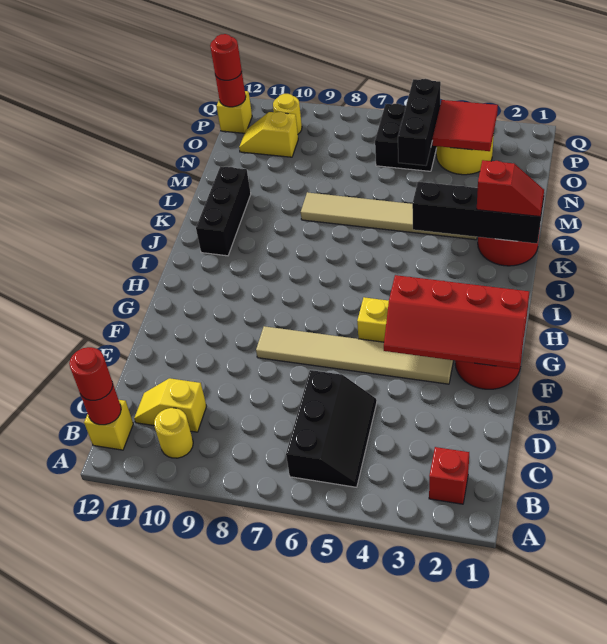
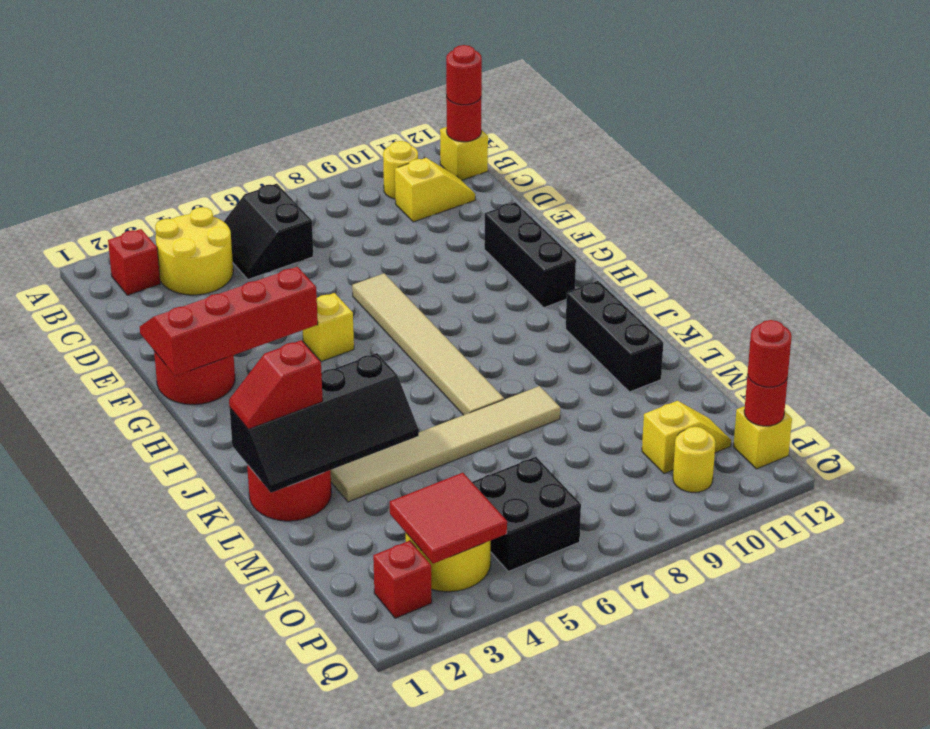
none -> yellow round brick B3:C4 level 1
black slope B5:D6 level 1 top 6 -> black slope B5:C6 level 1 top 6
tan tile F3:F8 level 1 -> tan tile F7:K7 level 1
black brick N5:P5 level 2 -> black brick F11:H11 level 1
none -> red brick P2 level 1

